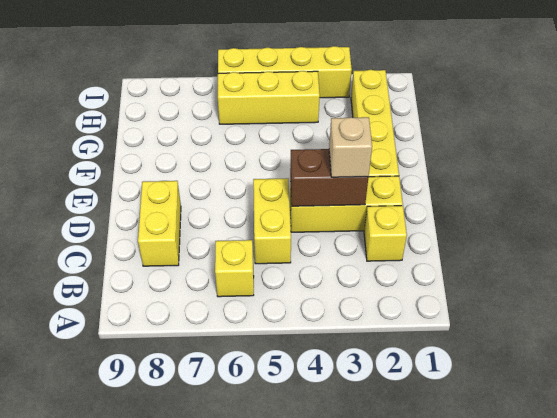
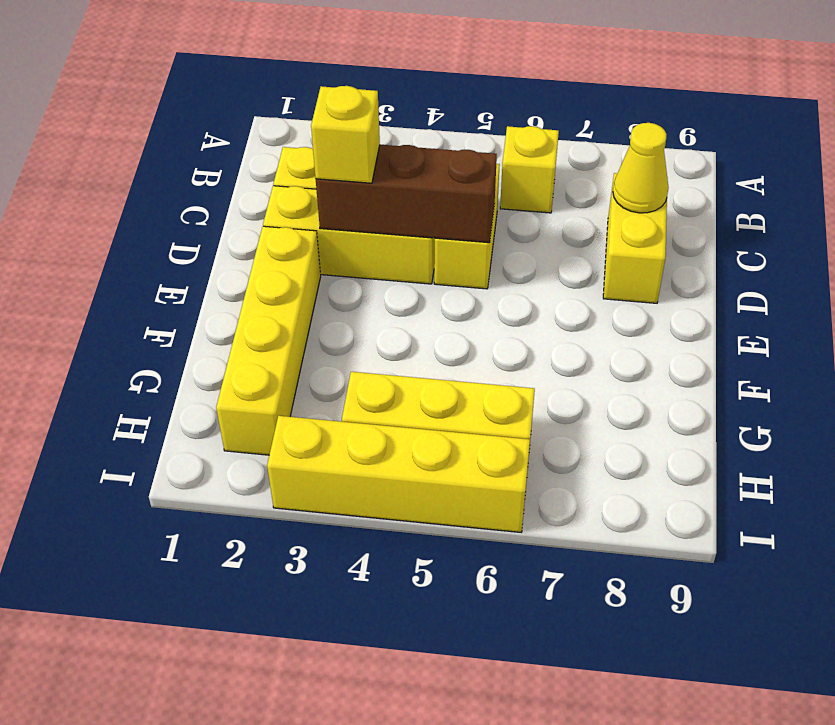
none -> yellow cone C8 level 2
brown brick D3:D4 level 2 -> brown brick D3:D5 level 2
tan brick D3 level 3 -> yellow brick D3 level 3

